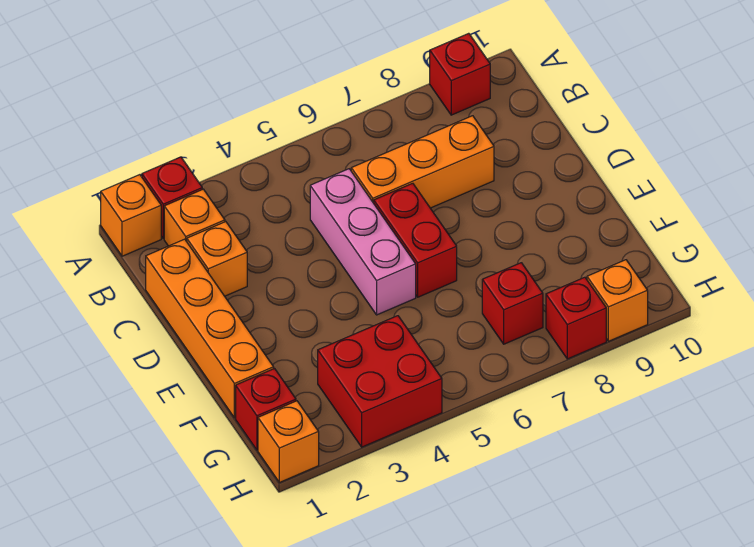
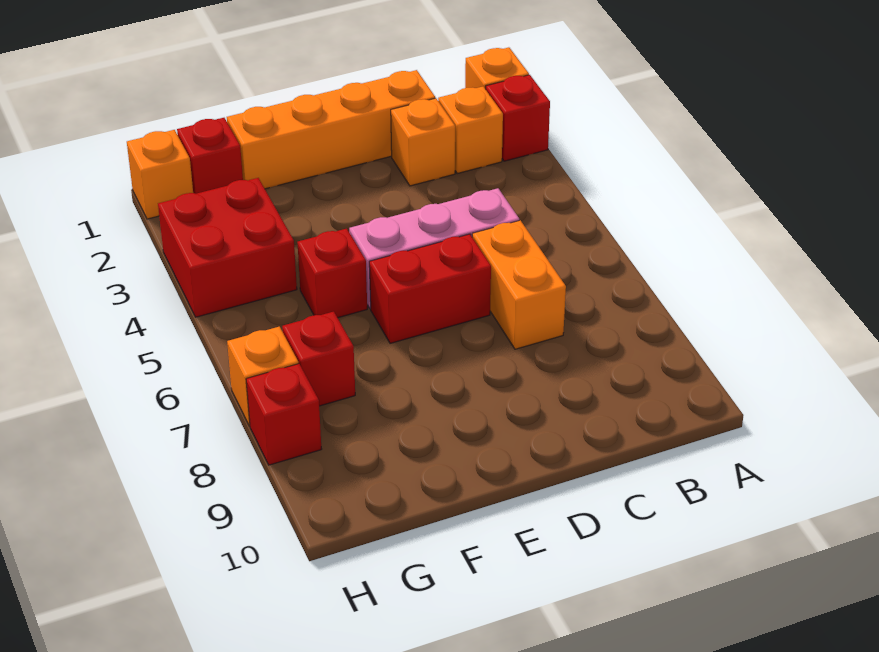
red brick A9 level 1 -> red brick F5 level 1
orange brick C6:C8 level 1 -> orange brick C6:C7 level 1
orange brick H9 level 1 -> orange brick H7 level 1

